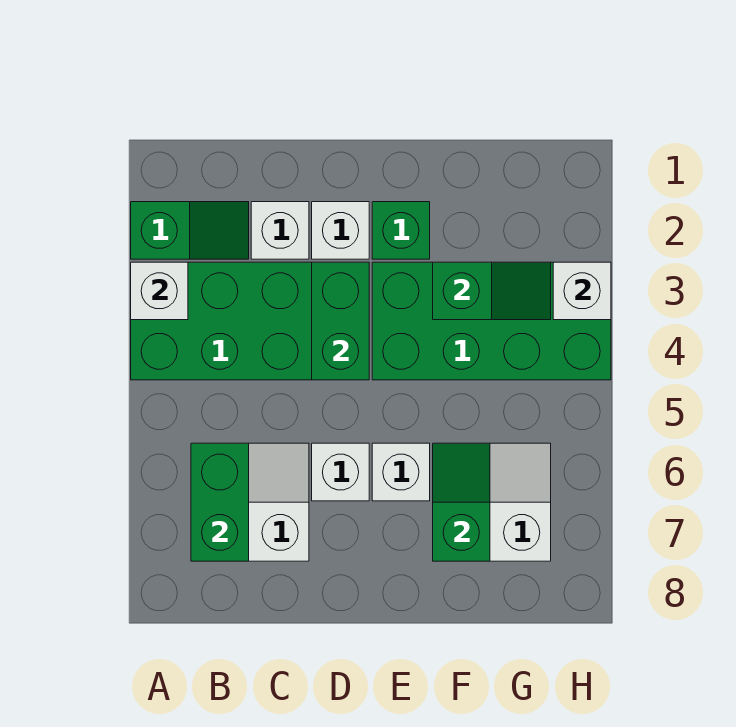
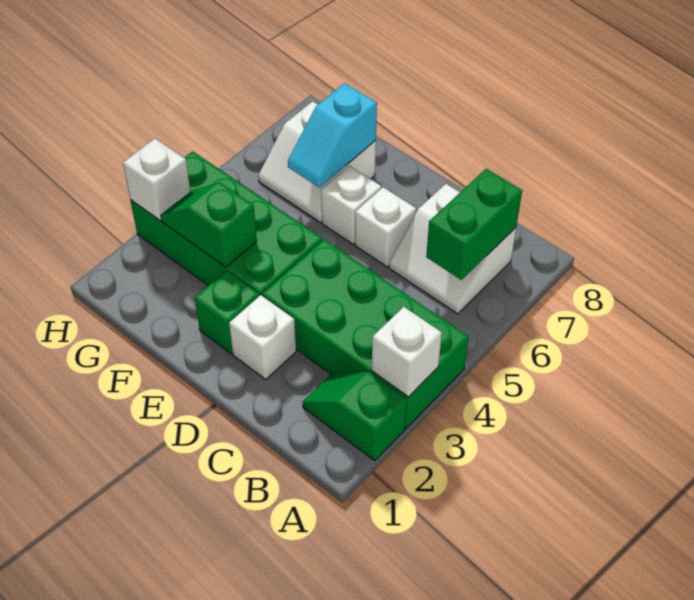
white brick C2 level 1 -> none
green brick D3:D4 level 2 -> none
green slope F6:F7 level 2 top 7 -> cyan slope F6:F7 level 2 top 7

